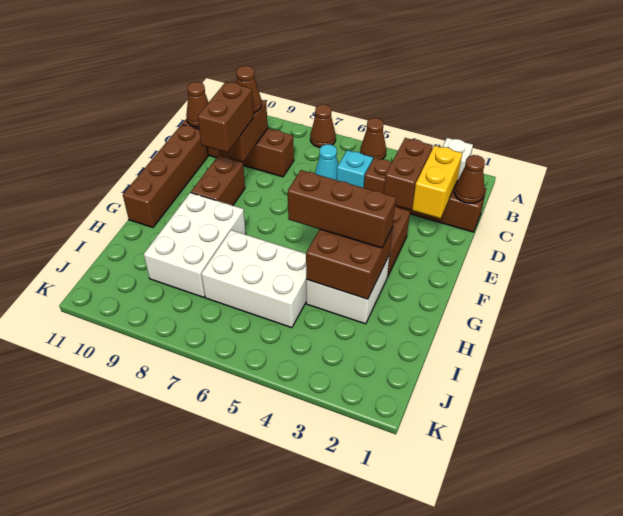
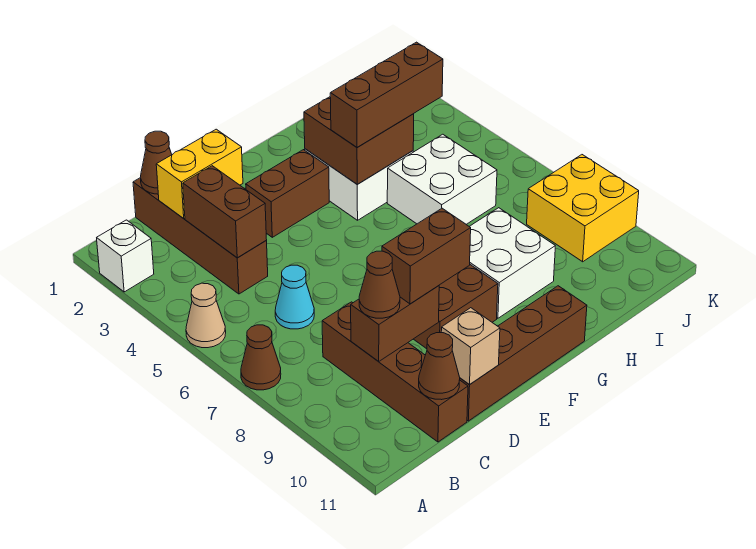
brown cone A5 level 1 -> tan cone A5 level 1
brown brick C3:D3 level 2 -> brown brick C3:C4 level 2
cyan brick C5 level 1 -> none
none -> tan brick D11 level 2
brown brick G3:G5 level 3 -> brown brick G4:I4 level 3
white brick G8:I9 level 1 -> white brick G8:H9 level 1
white brick H5:I7 level 1 -> white brick H5:I6 level 1
none -> yellow brick J8:K9 level 1

